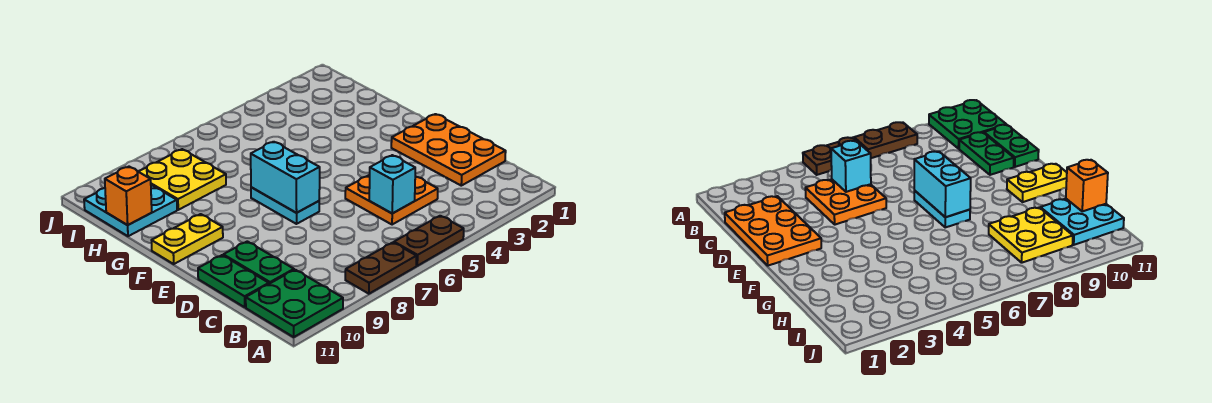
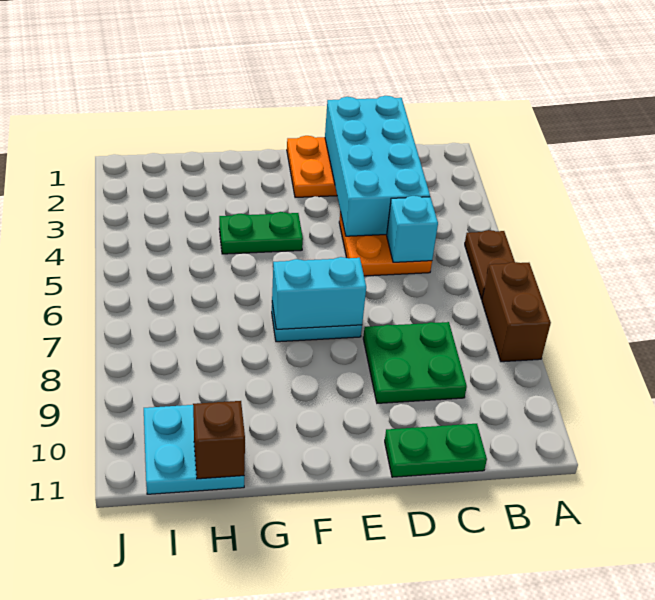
brown plate A7:A8 level 1 -> brown brick A7:A8 level 1
green plate A10:B11 level 1 -> green plate C8:D9 level 1
none -> cyan brick C1:D4 level 2
green plate C10:D10 level 1 -> green plate F4:G4 level 1
yellow plate F10:F11 level 1 -> none
yellow plate H8:I9 level 1 -> none
orange brick H11 level 2 -> brown brick H11 level 2

